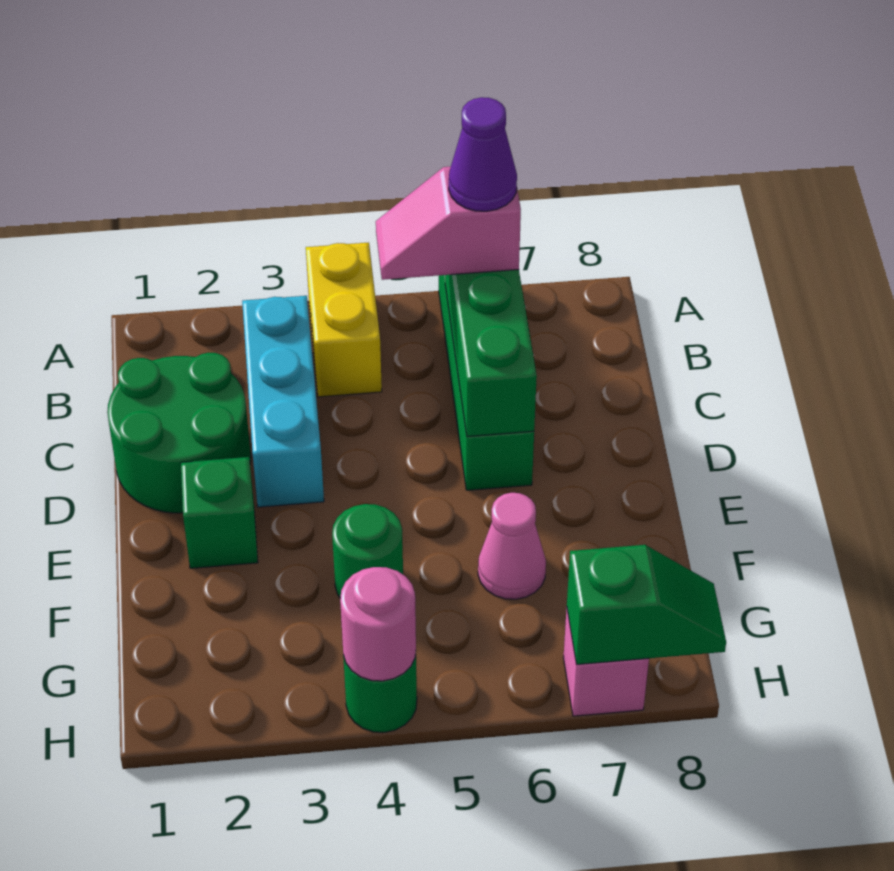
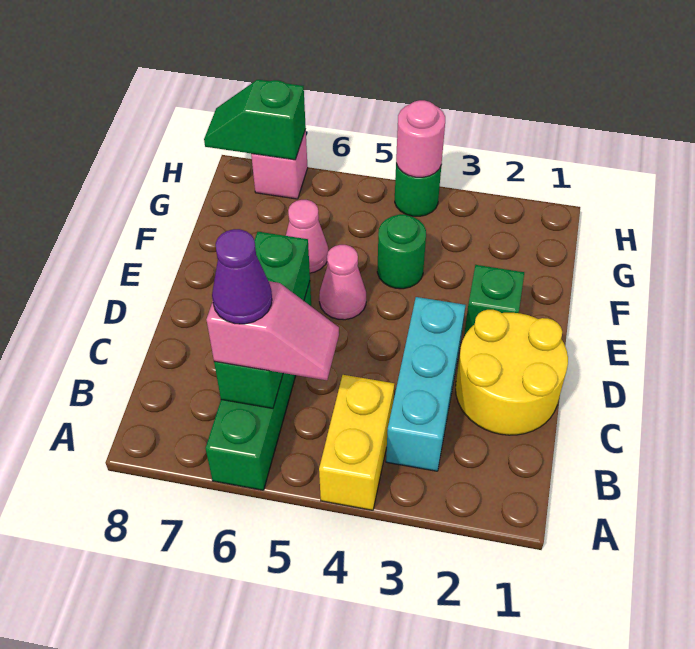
green round brick C1:D2 level 1 -> yellow round brick C1:D2 level 1
none -> pink cone E5 level 1

